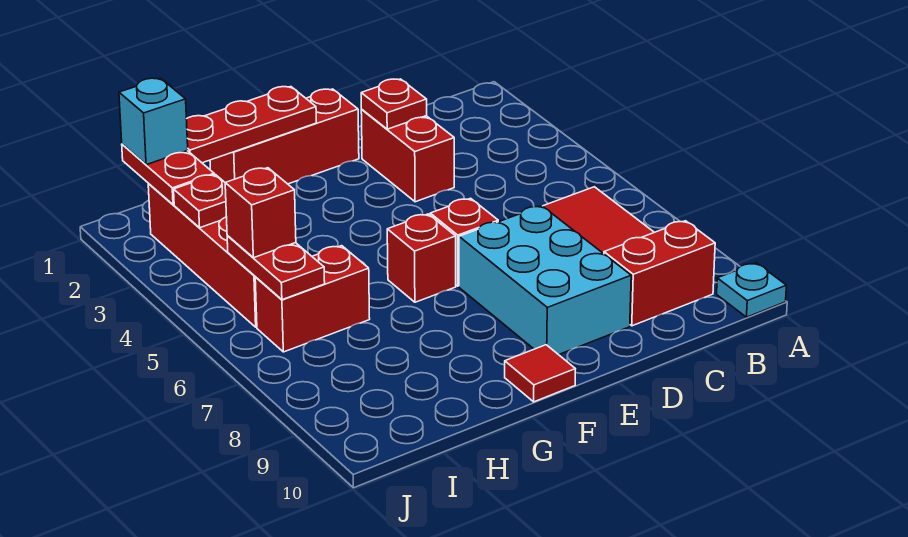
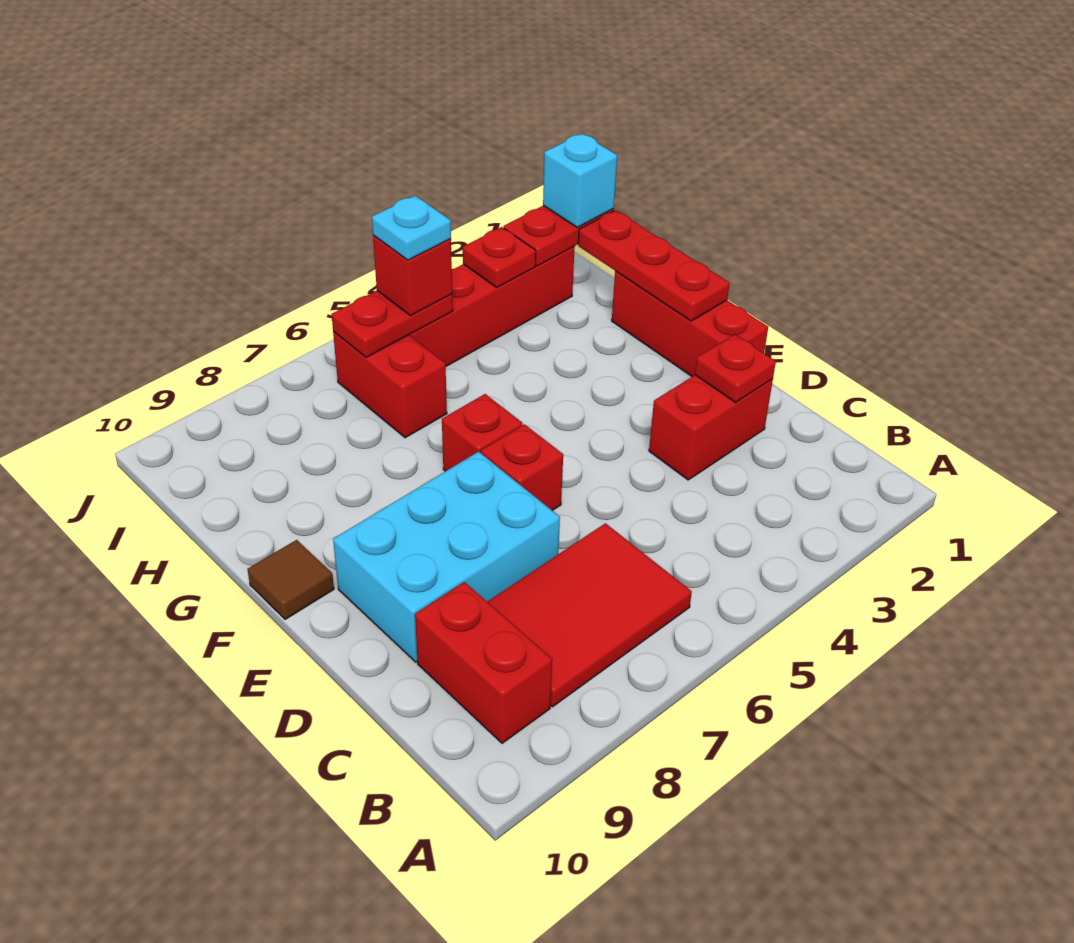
cyan plate A10 level 1 -> cyan plate I5 level 4
red tile F10 level 1 -> brown tile F10 level 1

